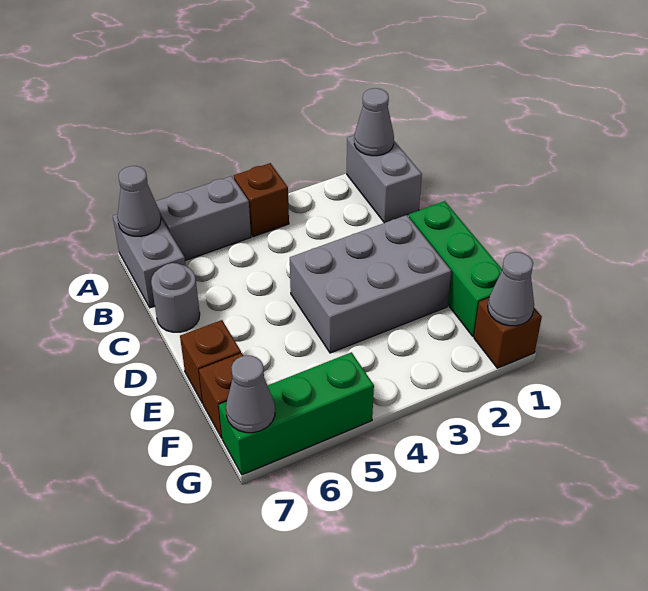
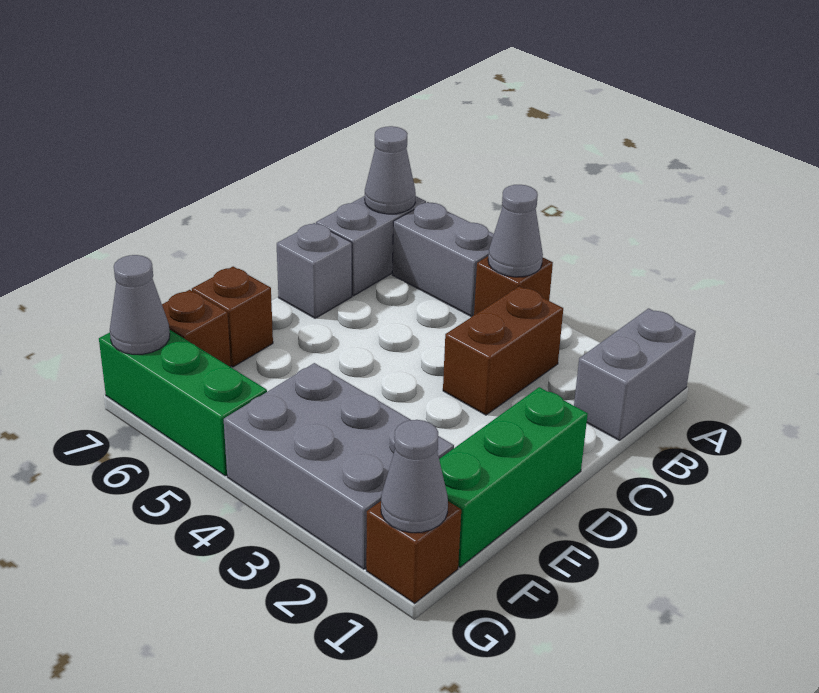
grey cone A1 level 2 -> grey cone A4 level 2
none -> brown brick B3:C3 level 1
grey round brick C7 level 1 -> grey brick C7 level 1
grey brick D2:E4 level 1 -> grey brick F2:G4 level 1

